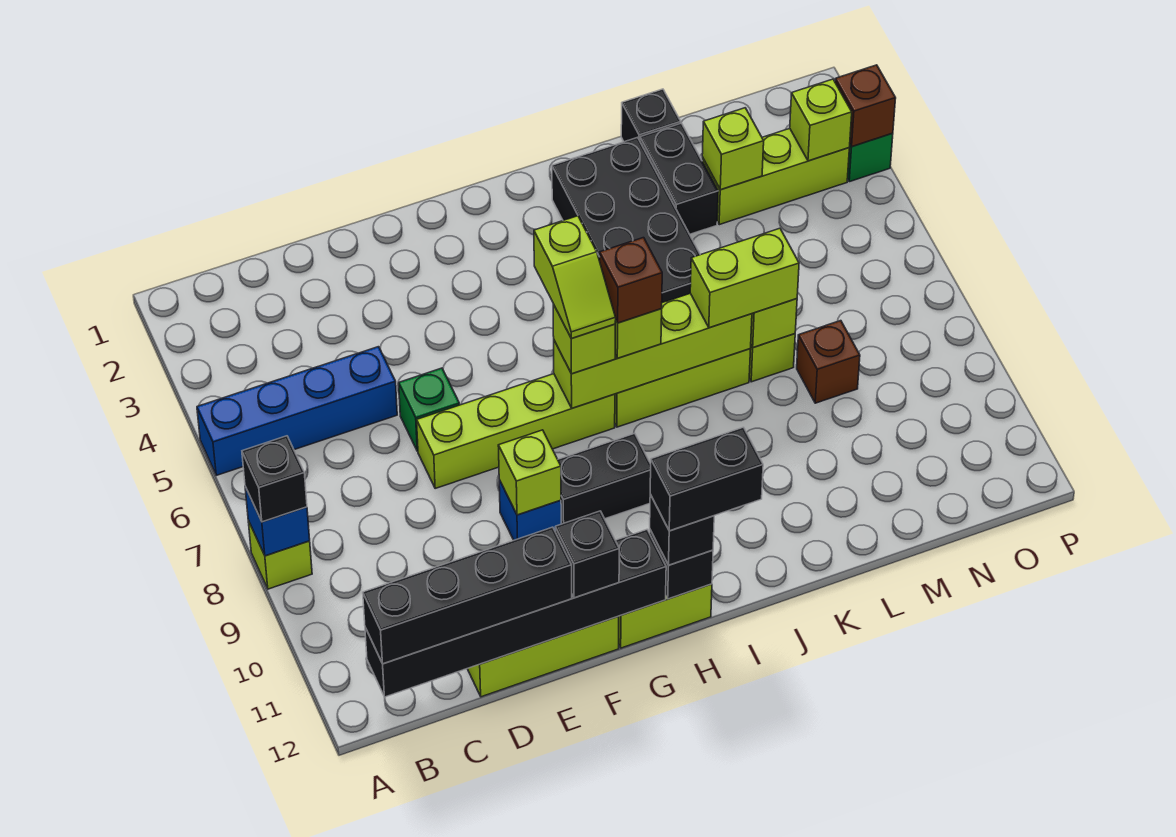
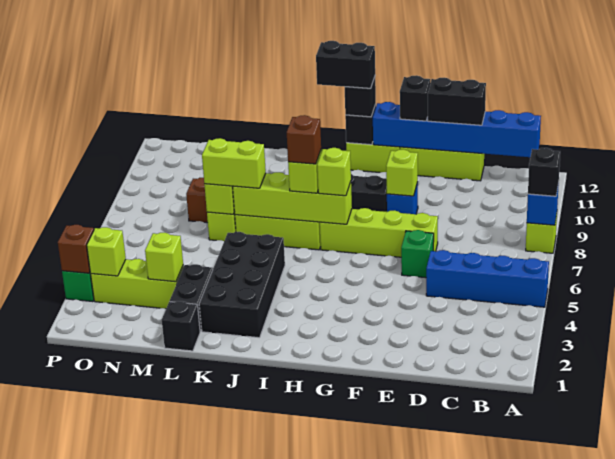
black brick B12:G12 level 2 -> blue brick B12:G12 level 2
black brick B12:E12 level 3 -> black brick D12:E12 level 3
lime slope H6:H7 level 4 top 6 -> none

